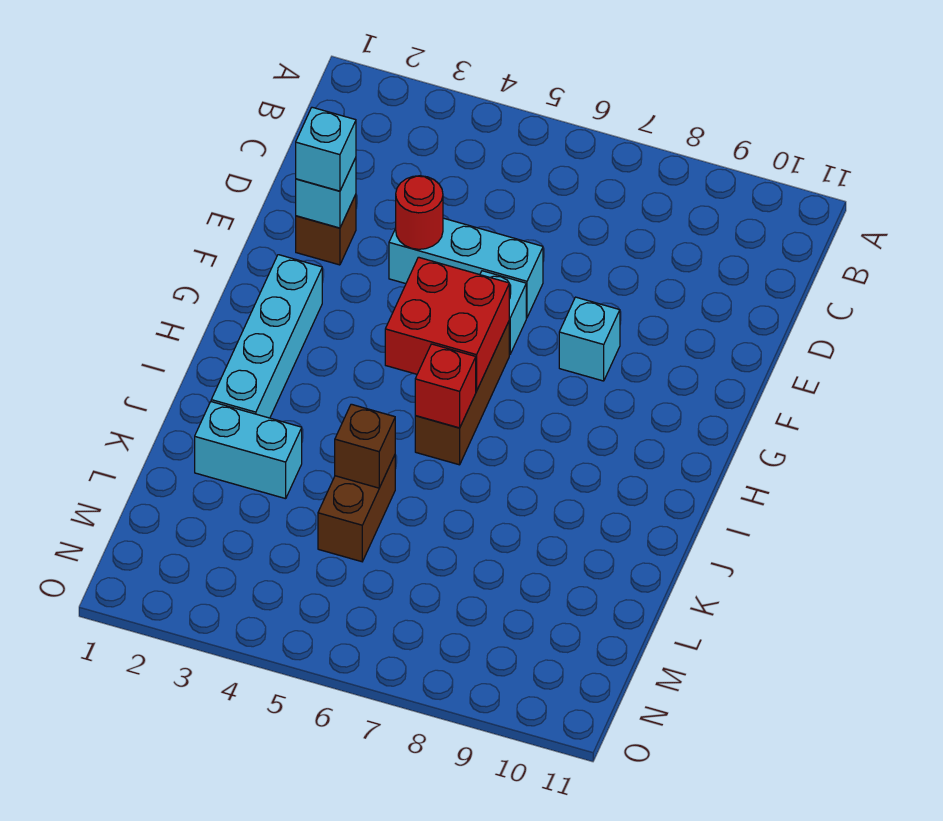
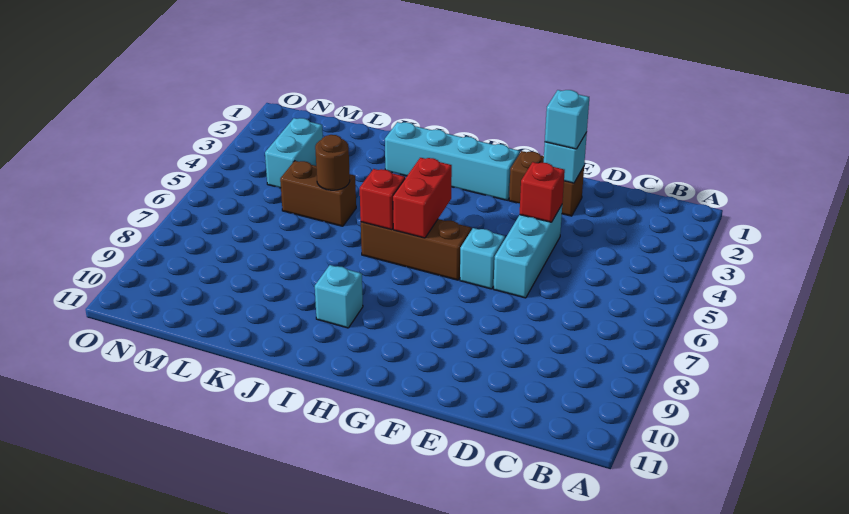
brown brick E2 level 1 -> brown brick E2:F2 level 1
red round brick E4 level 2 -> red brick E4 level 2
cyan brick F8 level 1 -> cyan brick I9 level 1
red brick G5:H6 level 2 -> red brick H5:H6 level 2
cyan brick K2:K3 level 1 -> cyan brick M3:M4 level 1
brown brick K5 level 2 -> brown round brick K5 level 2

